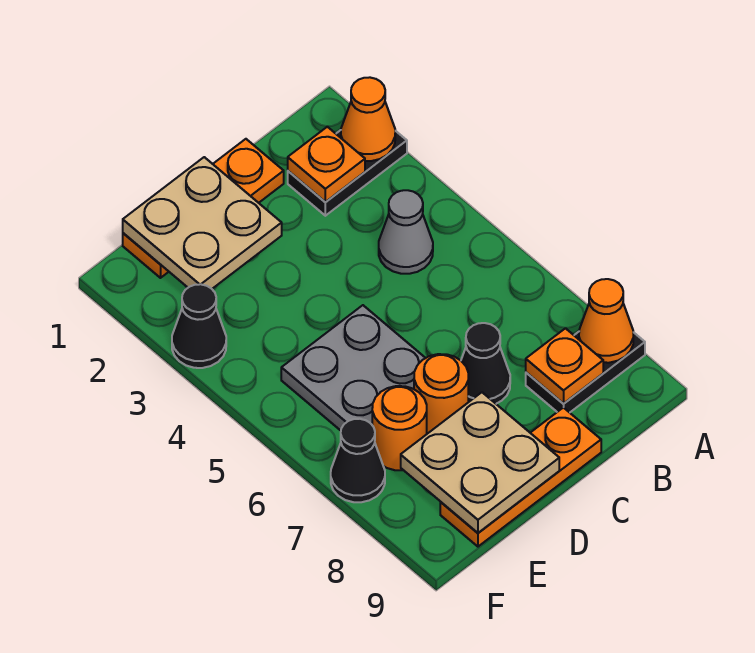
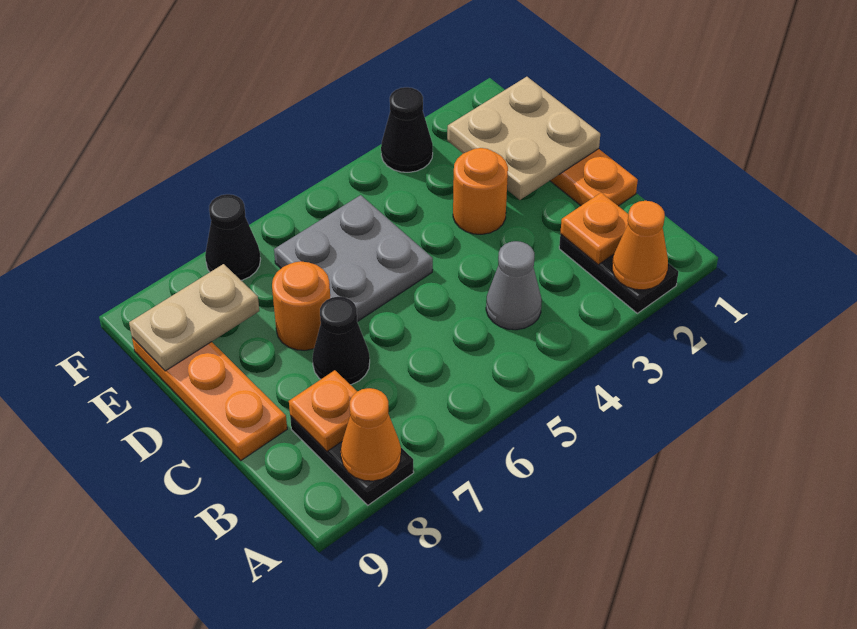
tan plate D8:E9 level 2 -> tan plate E8:E9 level 2
orange round brick E7 level 1 -> orange round brick D3 level 1

